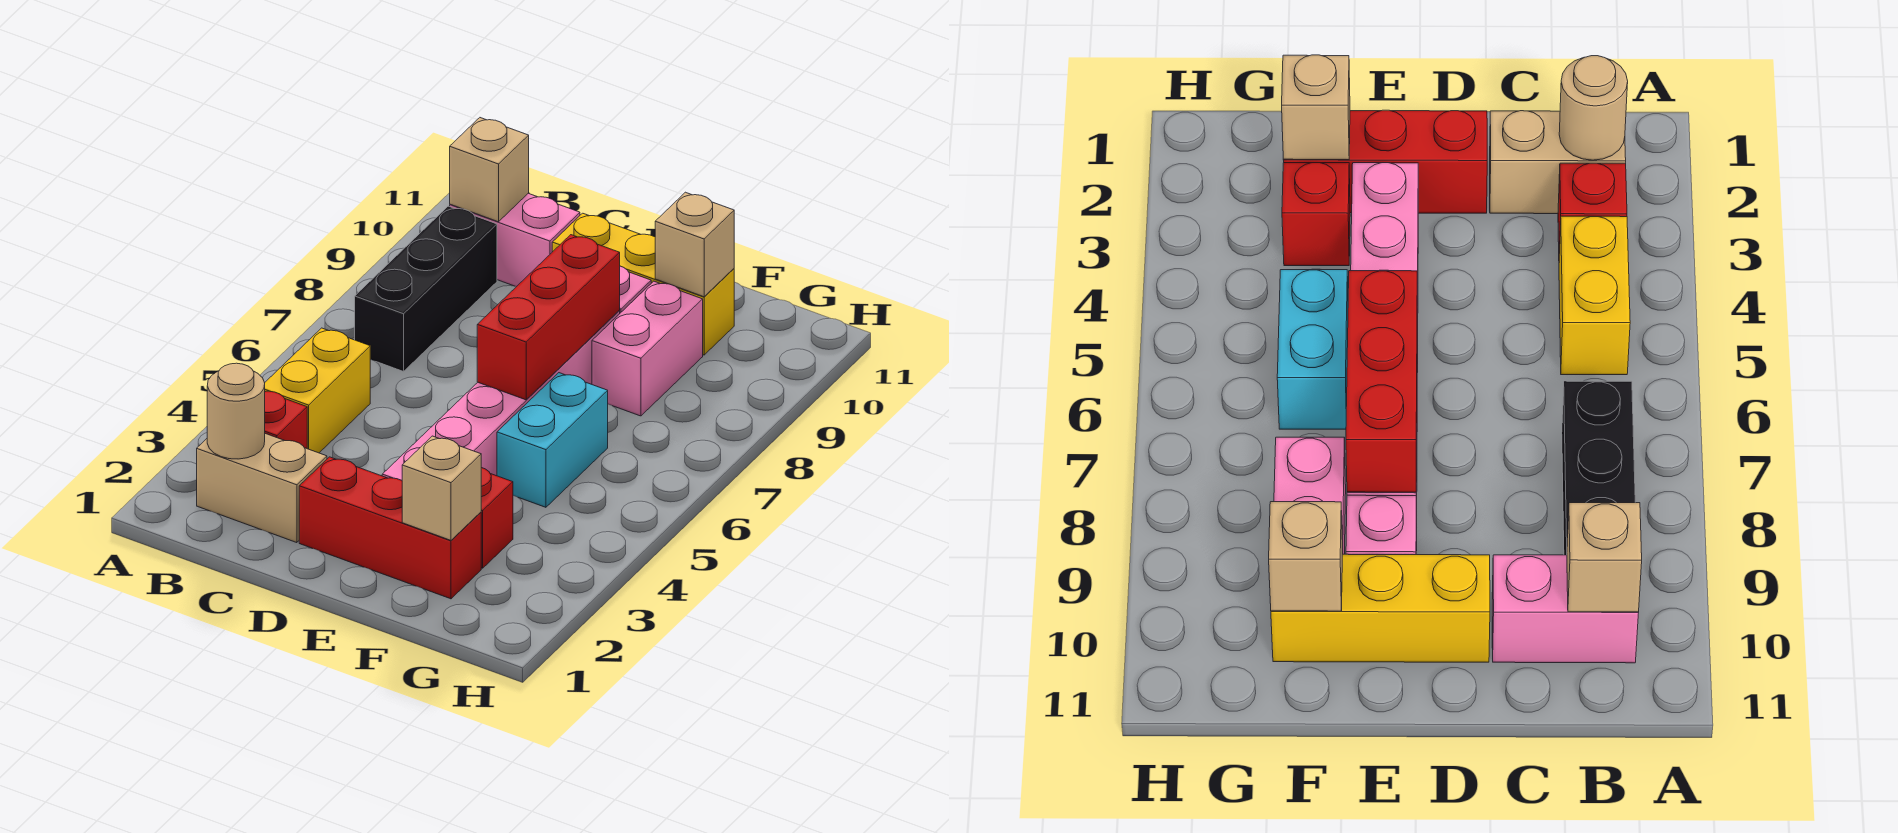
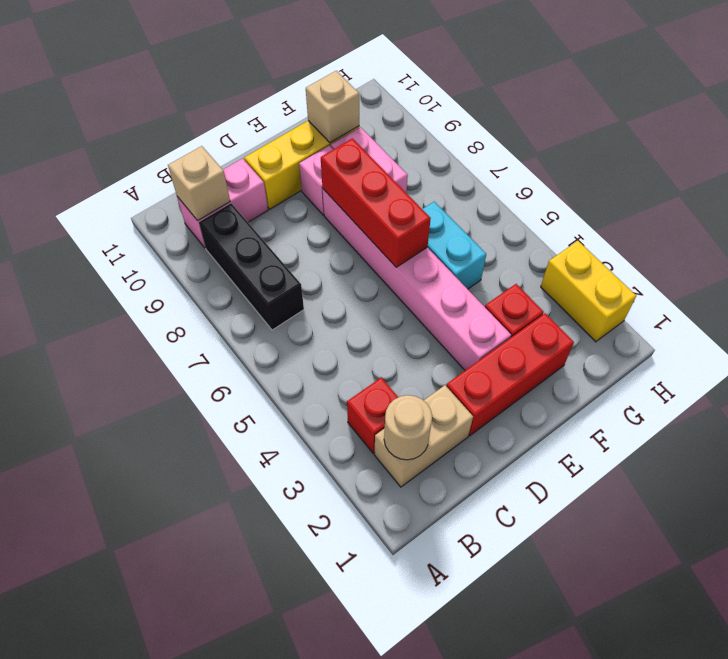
yellow brick B4:B5 level 1 -> yellow brick H2:H3 level 1
tan brick F2 level 2 -> none

